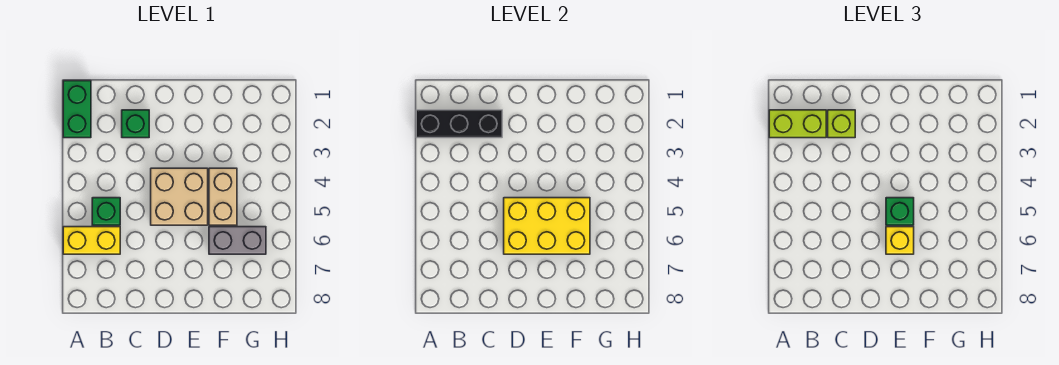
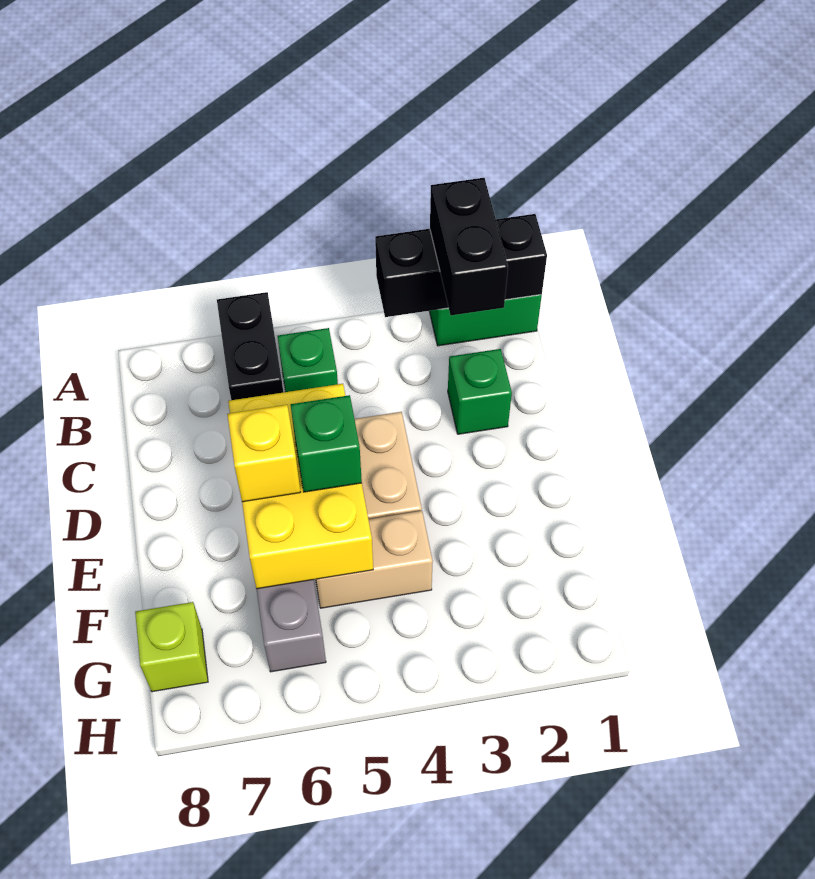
black brick A2:C2 level 2 -> black brick A1:A3 level 2
lime brick A2:B2 level 3 -> black brick A2:B2 level 3
yellow brick A6:B6 level 1 -> black brick A6:B6 level 1
lime brick C2 level 3 -> lime brick G8 level 1

